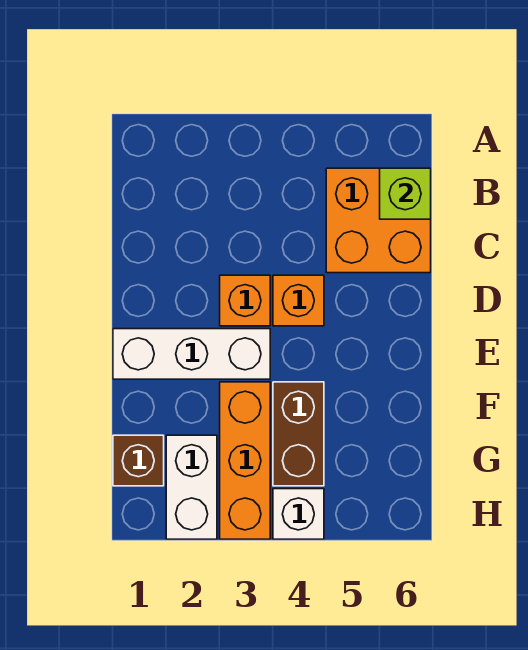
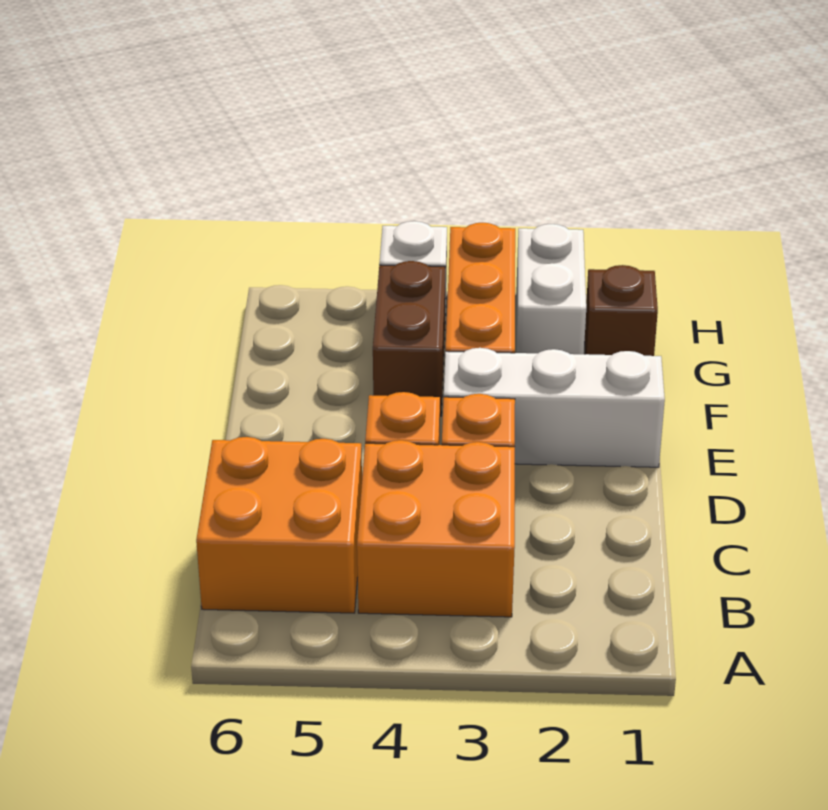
none -> orange brick B3:C4 level 1
lime brick B6 level 2 -> none

